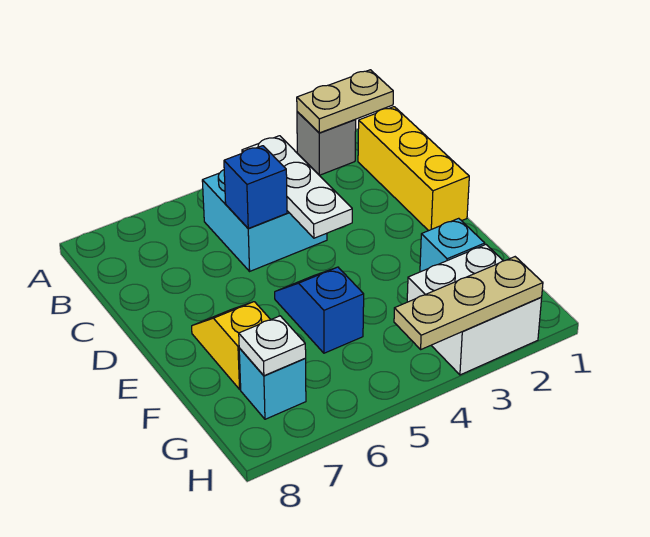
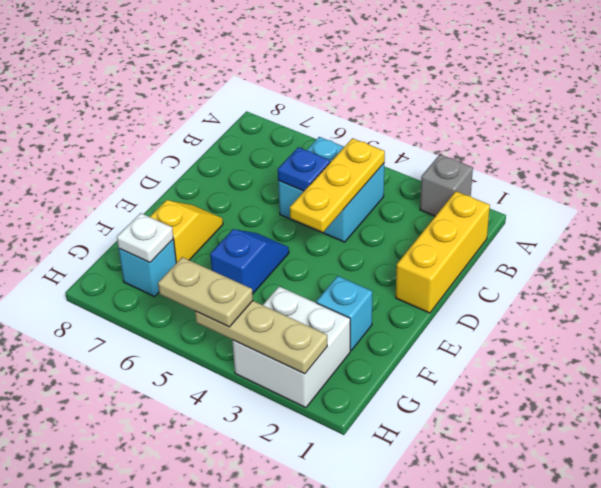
tan plate A1:A2 level 2 -> tan plate H4:H5 level 3
white plate B4:D4 level 2 -> yellow plate B4:D4 level 2
blue brick C5 level 2 -> blue plate C5 level 2

